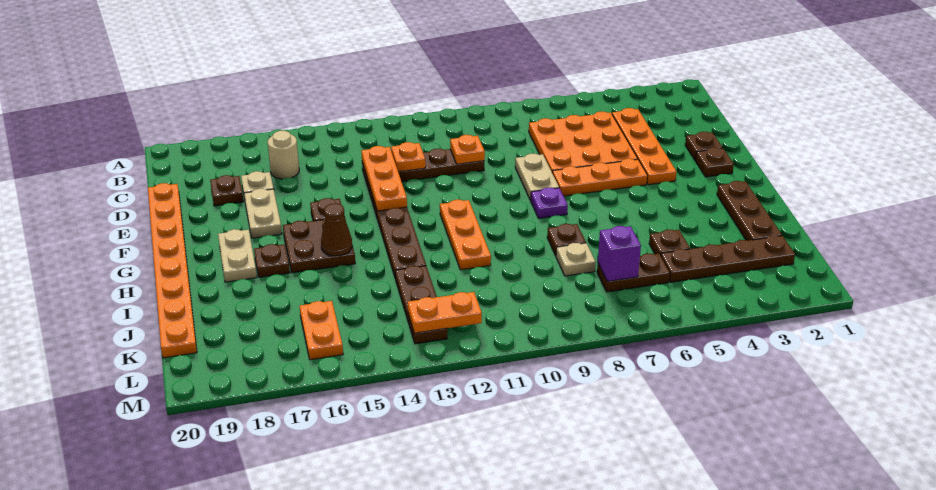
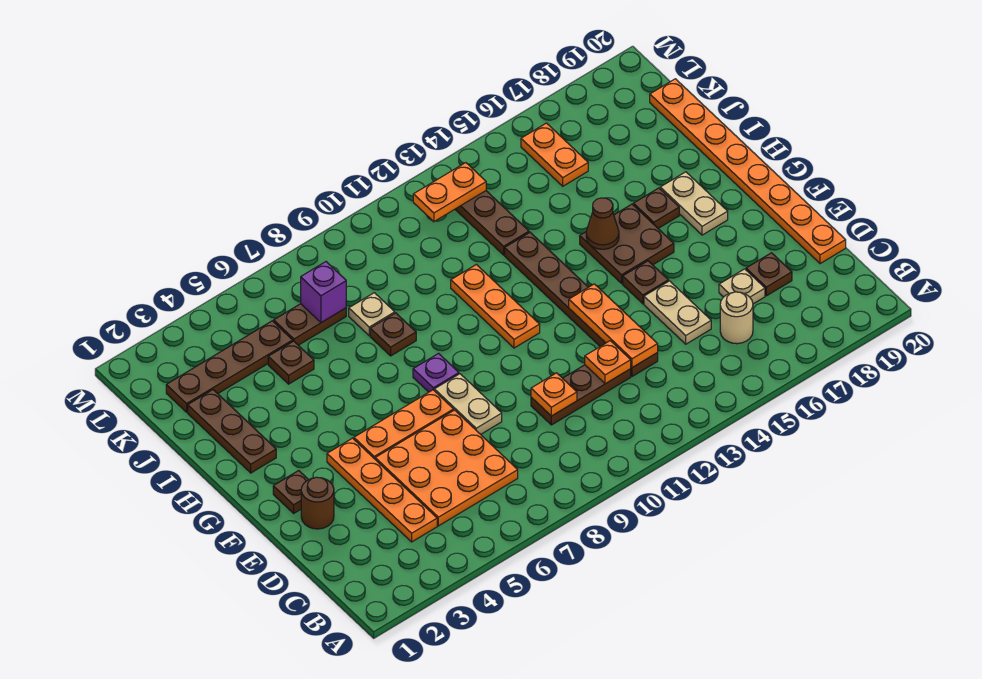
brown plate E2 level 1 -> brown round brick E2 level 1
tan plate E17:F17 level 1 -> tan plate D15:E15 level 1

